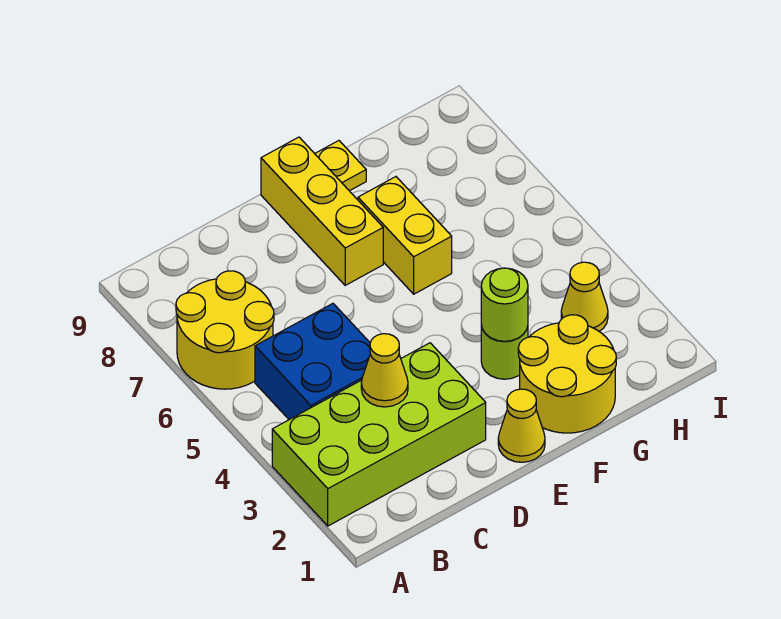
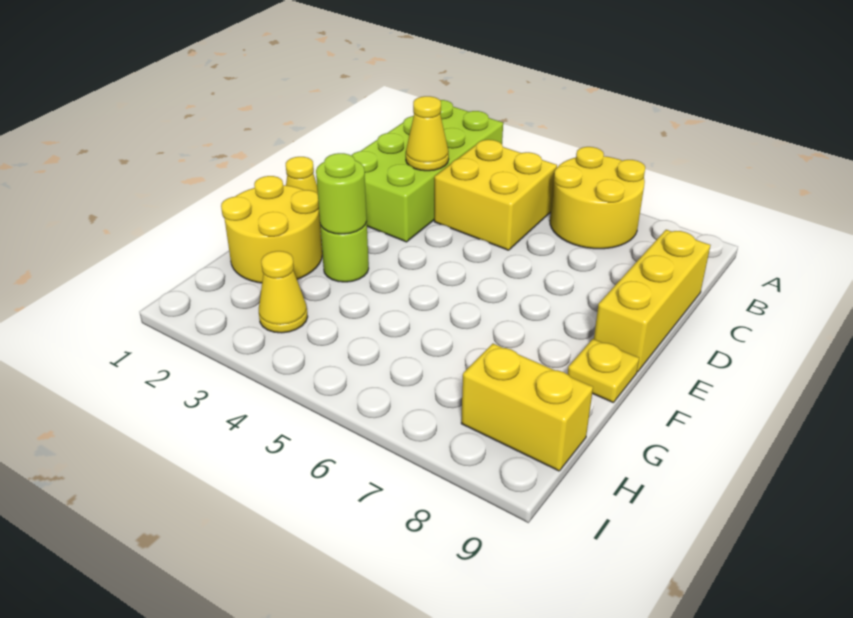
blue brick B4:C5 level 1 -> yellow brick B4:C5 level 1
yellow brick E7:E9 level 1 -> yellow brick C9:E9 level 1
yellow brick F6:F7 level 1 -> yellow brick H8:H9 level 1

